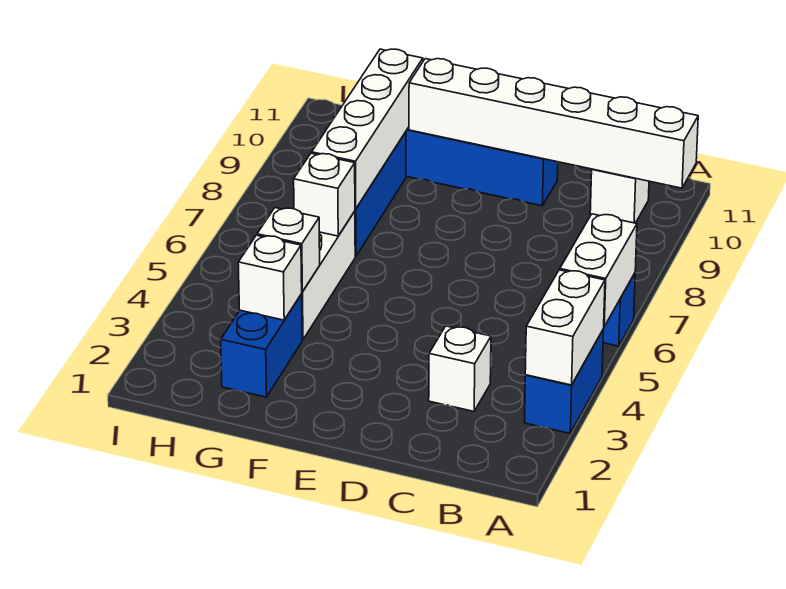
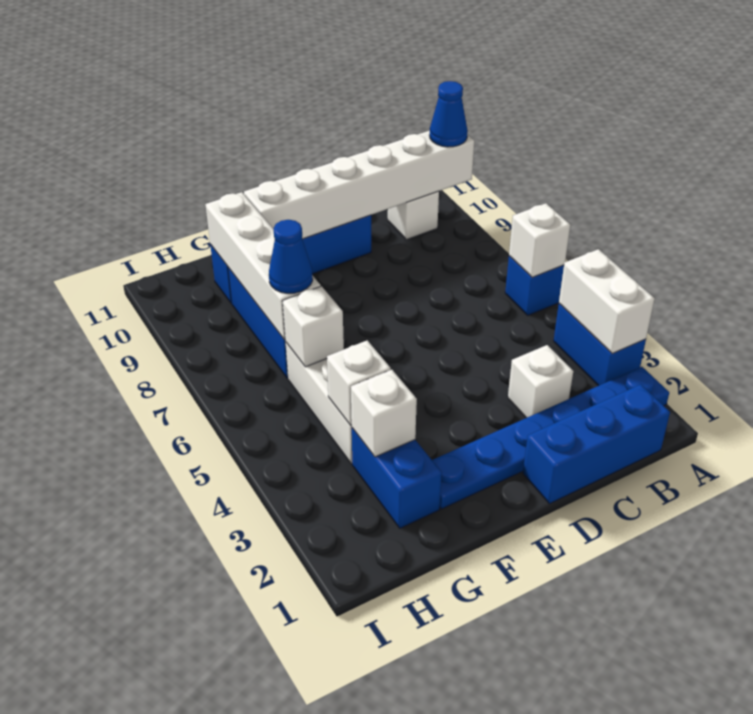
none -> blue plate A2:F2 level 1
white brick A5:A6 level 2 -> white brick A6 level 2
none -> blue cone A10 level 3
none -> blue brick B1:D1 level 1
none -> blue cone G7 level 3

